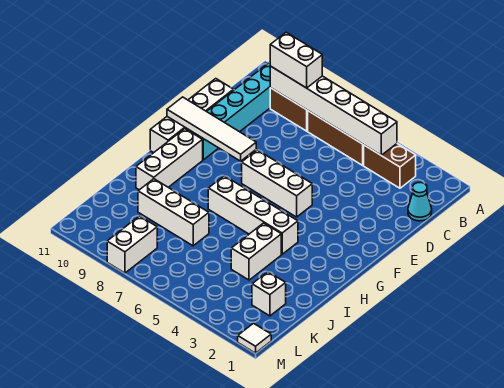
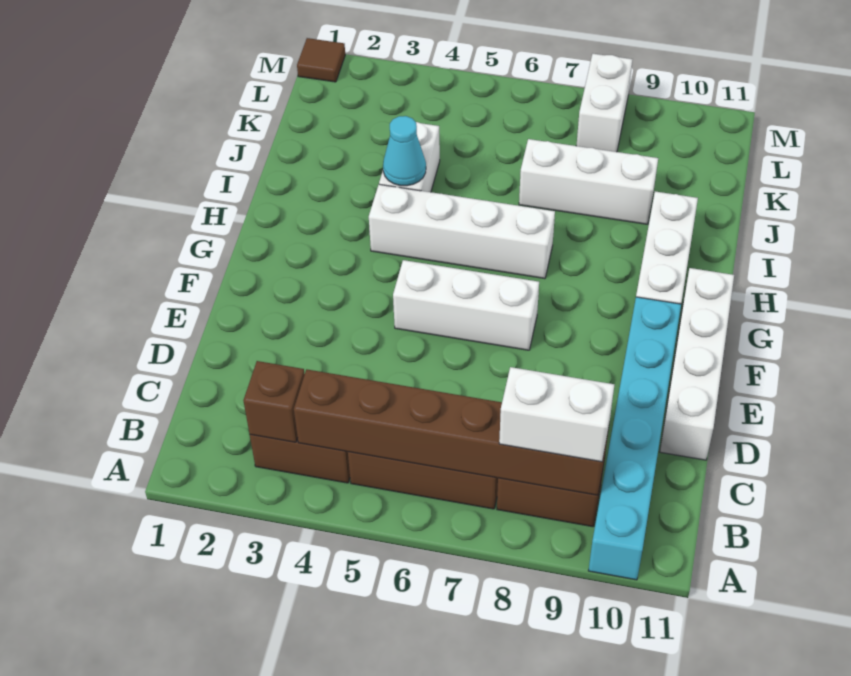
none -> brown brick B3 level 2
white brick B4:B9 level 2 -> brown brick B4:B9 level 2
cyan cone C1 level 1 -> cyan cone I4 level 2
white tile F8:F11 level 2 -> none
white brick K2 level 1 -> none
white tile M1 level 1 -> brown tile M1 level 1

